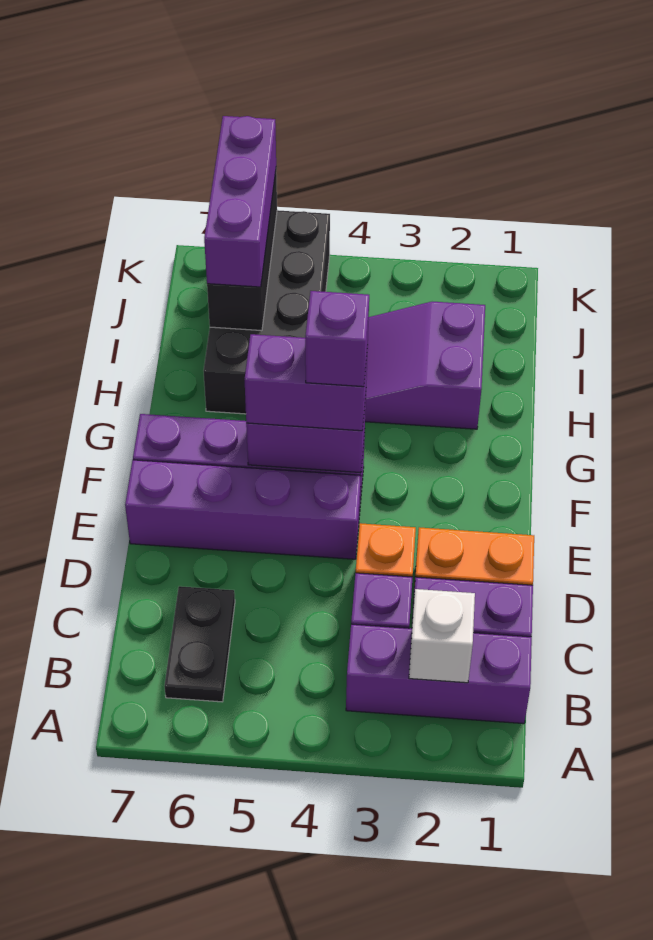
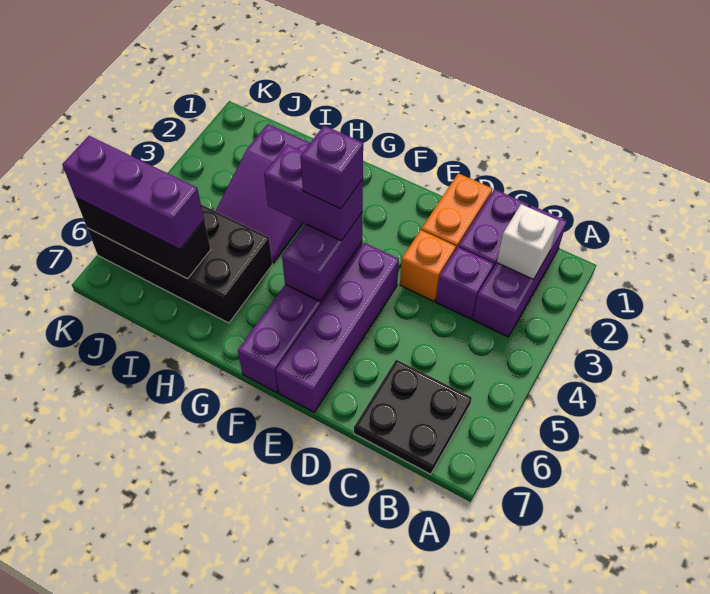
black plate B6:C6 level 1 -> black plate B6:C7 level 1
purple brick F4:F5 level 3 -> purple brick F4:G4 level 3

